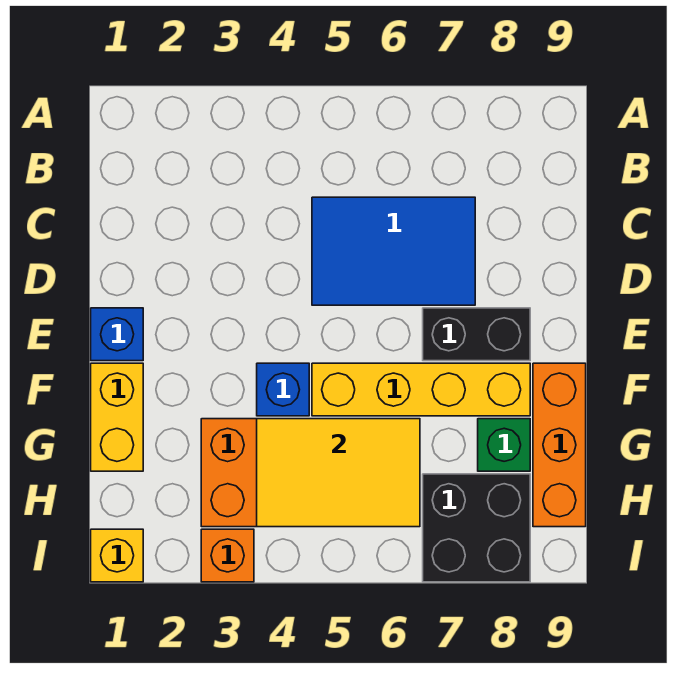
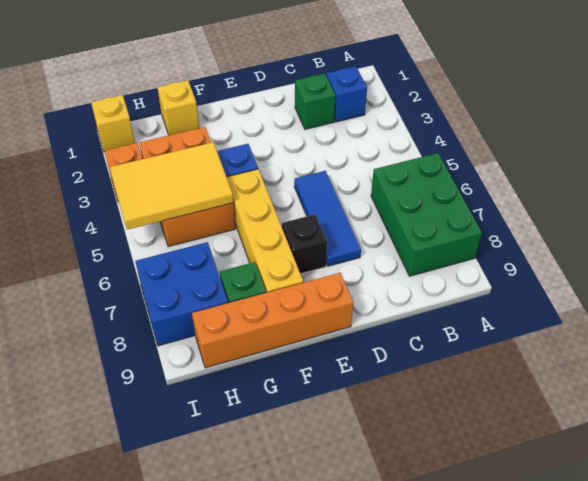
none -> green brick A6:B8 level 1
none -> green brick C2 level 1
blue tile C5:D7 level 1 -> blue tile D5:D7 level 1
blue brick E1 level 1 -> blue brick B2 level 1
black brick E7:E8 level 1 -> black brick E7 level 1
yellow brick F1:G1 level 1 -> yellow brick G1 level 1
orange brick F9:H9 level 1 -> orange brick E9:H9 level 1
yellow tile G4:H6 level 2 -> yellow tile G4:I5 level 2
black brick H7:I8 level 1 -> blue brick H7:I8 level 1

